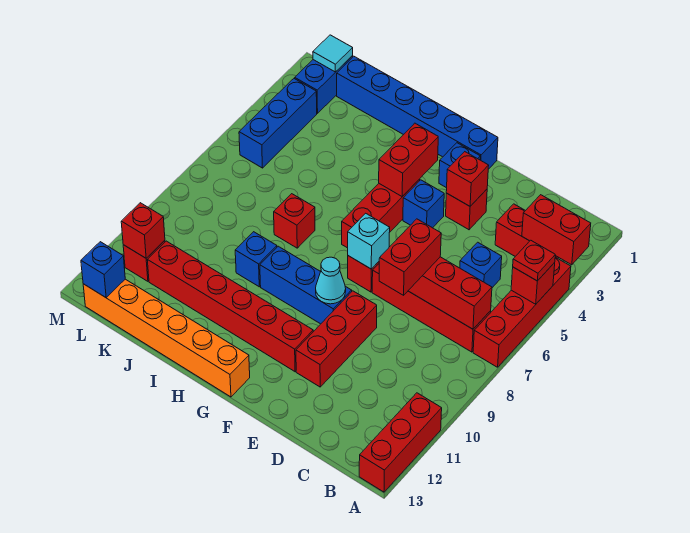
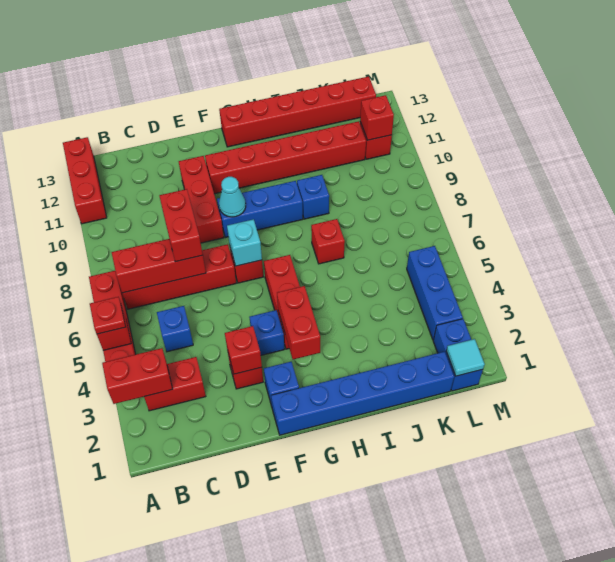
orange brick G13:L13 level 1 -> red brick G13:L13 level 1
blue brick L13 level 2 -> none

